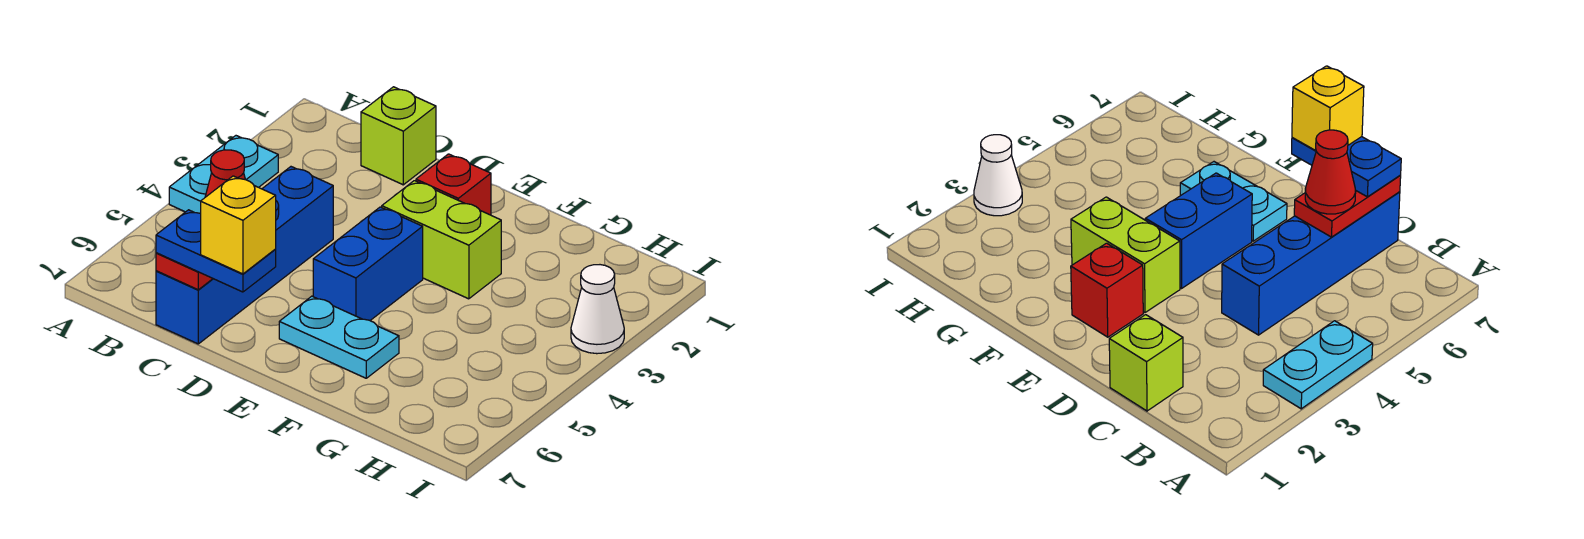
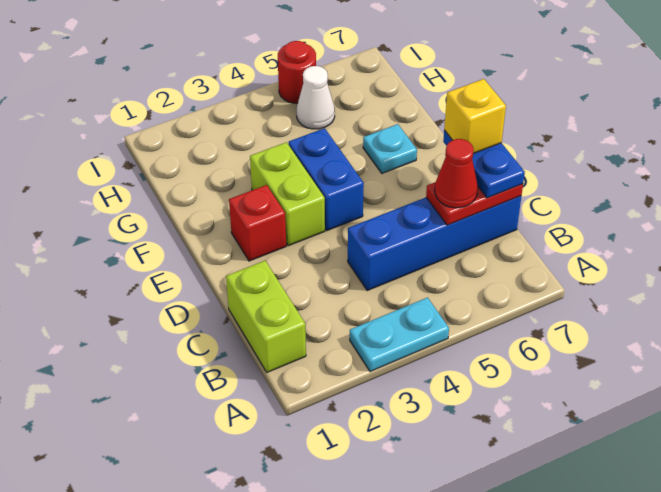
lime brick C1 level 1 -> lime brick B1:C1 level 1
blue brick E4:E5 level 1 -> blue brick E4:F4 level 1
cyan plate E6:F6 level 1 -> cyan plate F6 level 1
white cone I3 level 1 -> white cone H5 level 1
none -> red round brick I5 level 1

